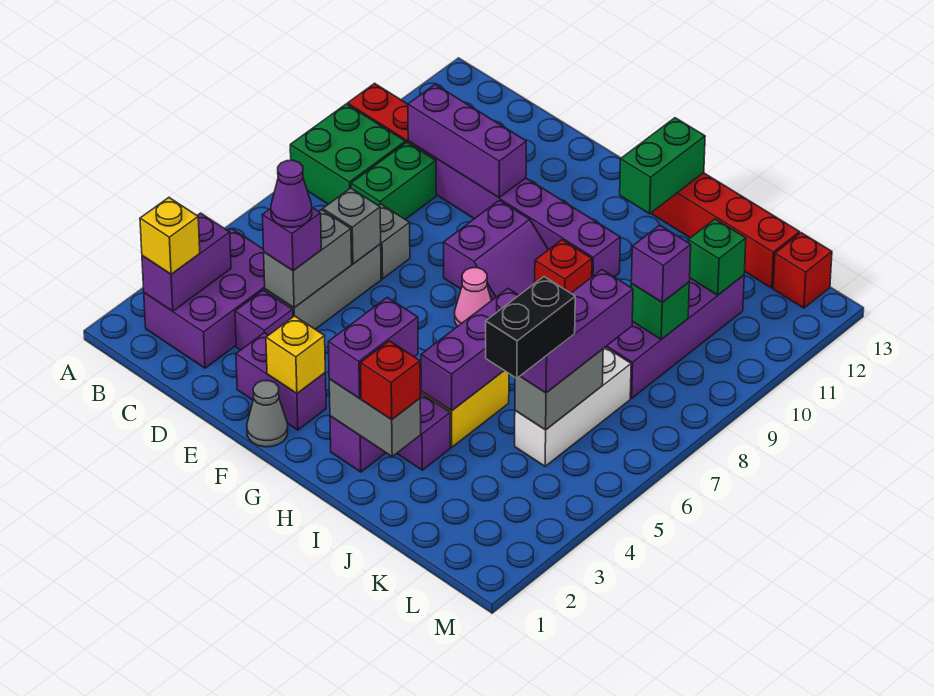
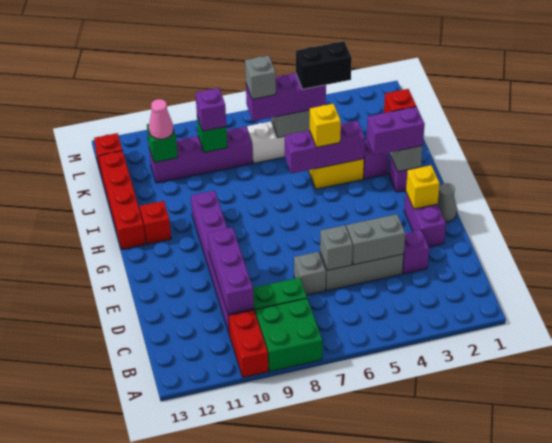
purple brick B2:C4 level 1 -> none
purple brick B2:B3 level 2 -> none
yellow brick B2 level 3 -> yellow brick I5 level 3
purple brick D4 level 3 -> none
purple cone D4 level 4 -> none
purple slope F8:G9 level 1 top F -> none
pink cone G7 level 1 -> pink cone K11 level 3
red brick H9 level 1 -> red brick H12 level 1
green brick H12:H13 level 2 -> none
none -> grey brick K7 level 4

